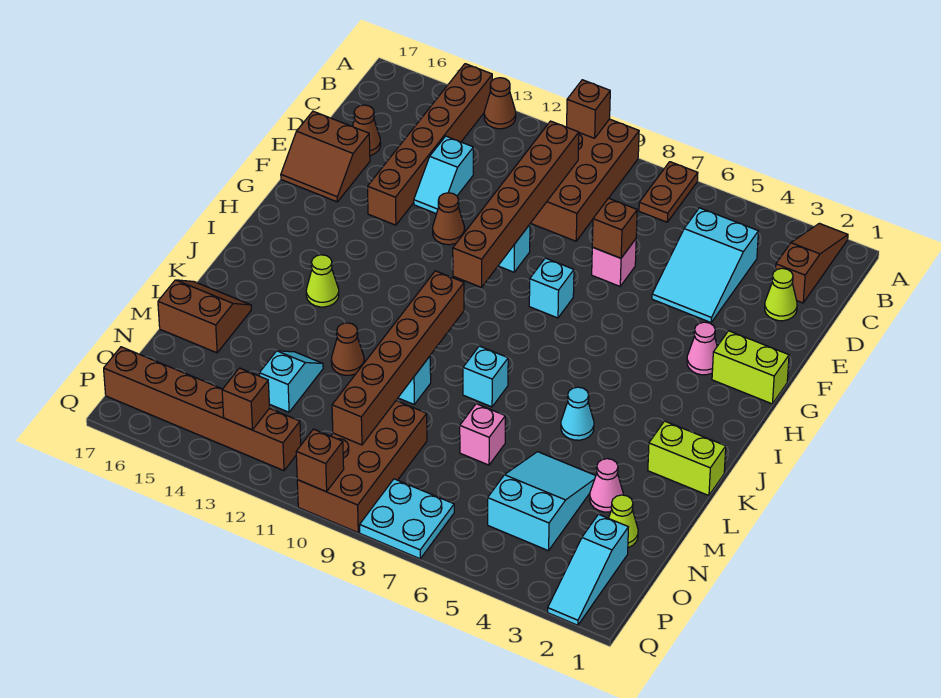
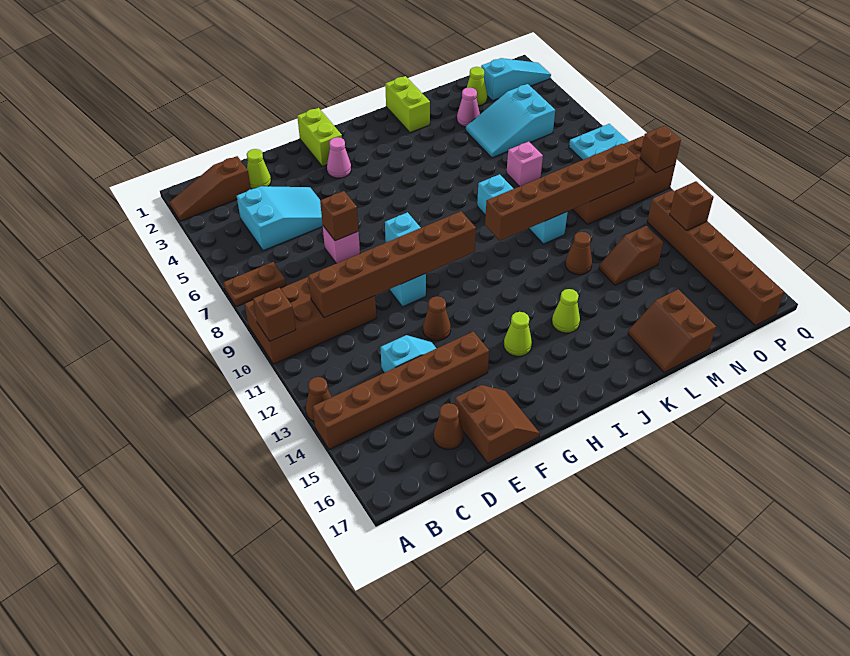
none -> lime cone H14 level 1
cyan cone K5 level 1 -> none
cyan slope M13:N13 level 1 top N -> brown slope M13:N13 level 1 top N

